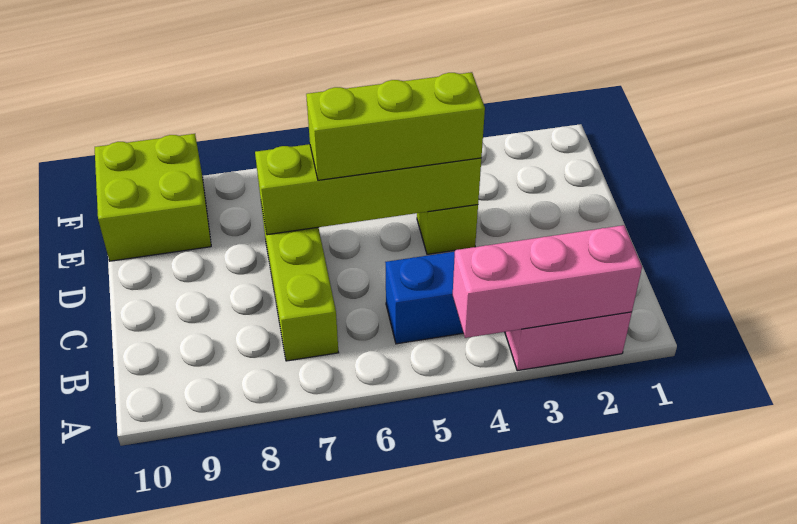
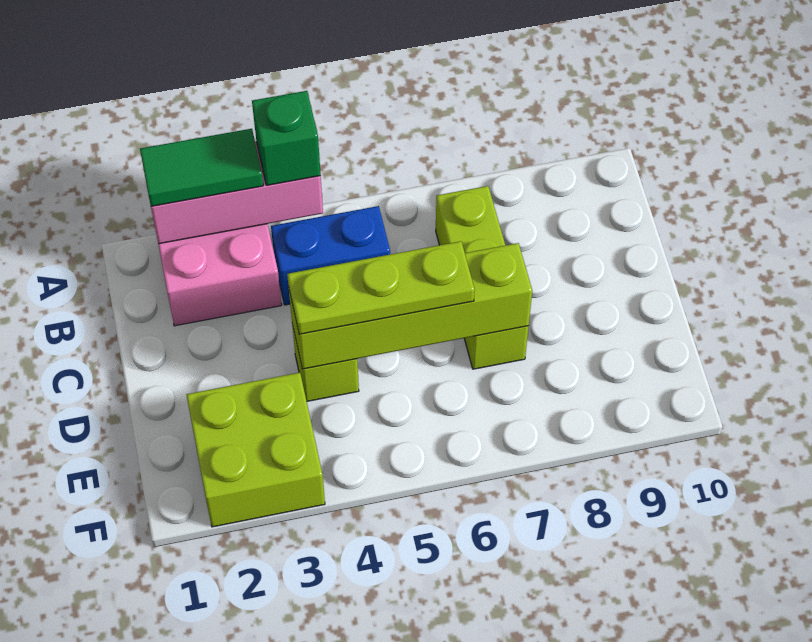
none -> green tile A2:A3 level 3
none -> green brick A4 level 3
lime brick D4:D6 level 3 -> lime plate D4:D6 level 3
lime brick E9:F10 level 1 -> lime brick E2:F3 level 1

